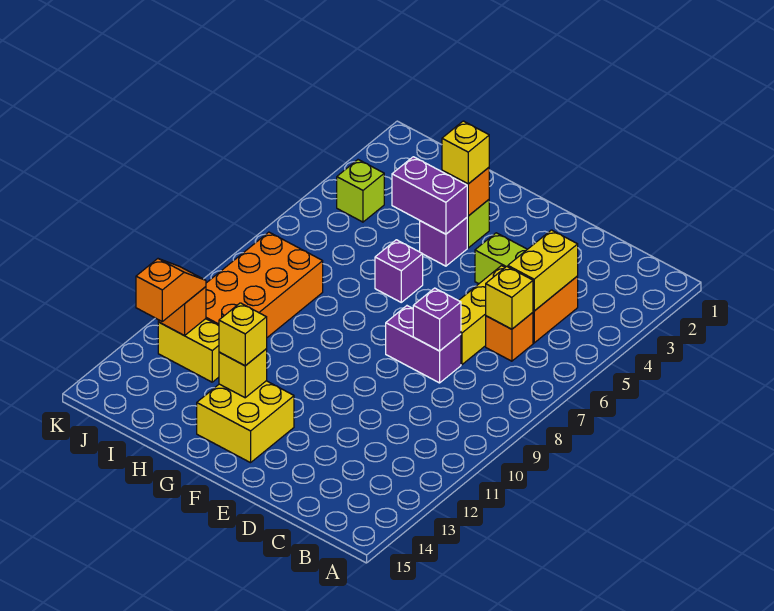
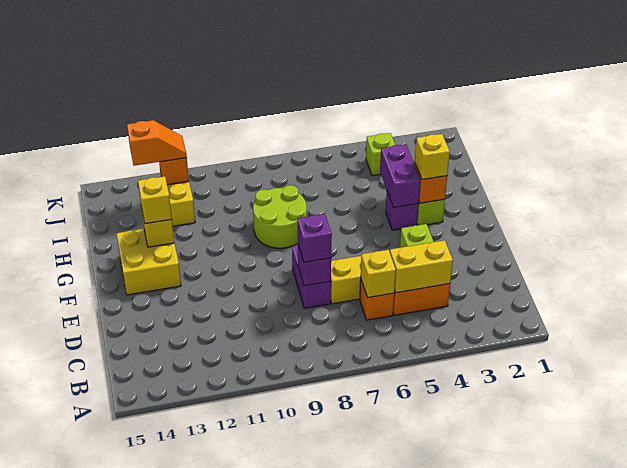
purple brick G6 level 1 -> purple brick D8 level 3
none -> lime round brick G8:H9 level 1
orange brick I8:J11 level 1 -> none

